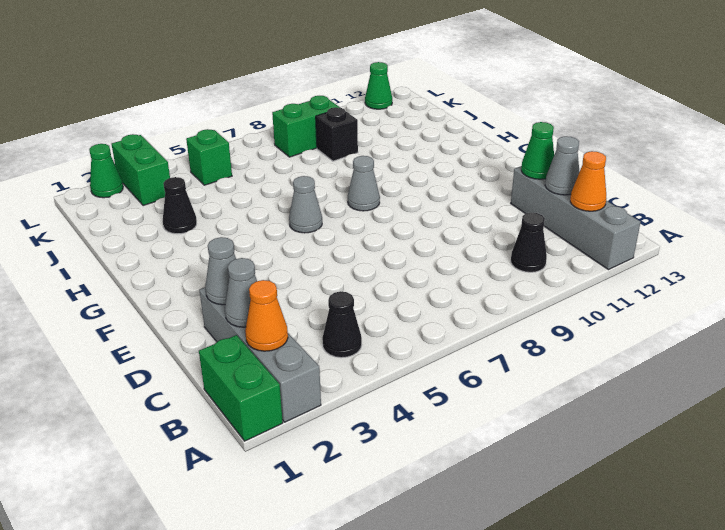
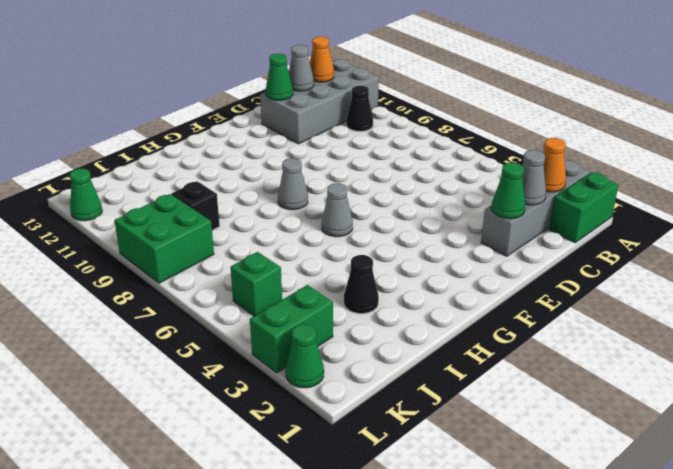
grey brick A12:D12 level 1 -> grey brick A11:D12 level 1
black cone B4 level 1 -> none
grey cone D2 level 2 -> green cone D2 level 2
green brick K8:K9 level 1 -> green brick K8:L9 level 1

